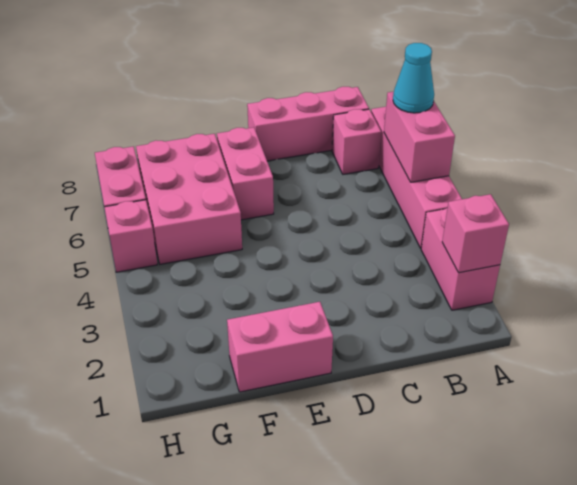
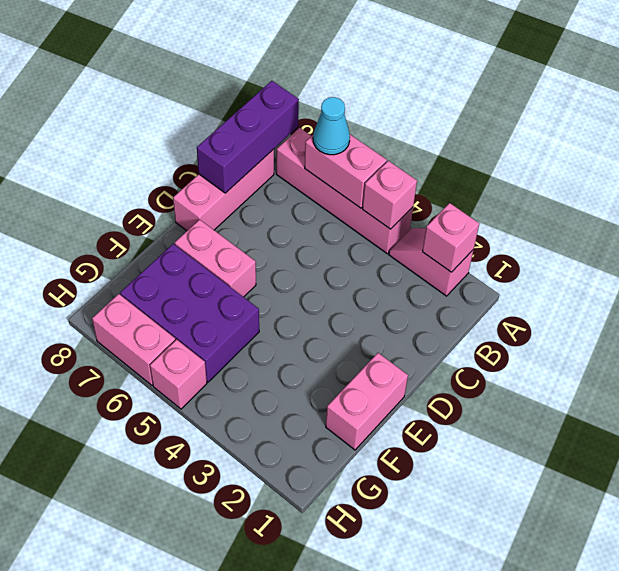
pink brick A2:A3 level 1 -> pink slope A2:A3 level 1 top 2
none -> purple brick A8:C8 level 2
pink brick B7 level 1 -> pink brick A4 level 2
pink brick F5:G7 level 1 -> purple brick F5:G7 level 1

